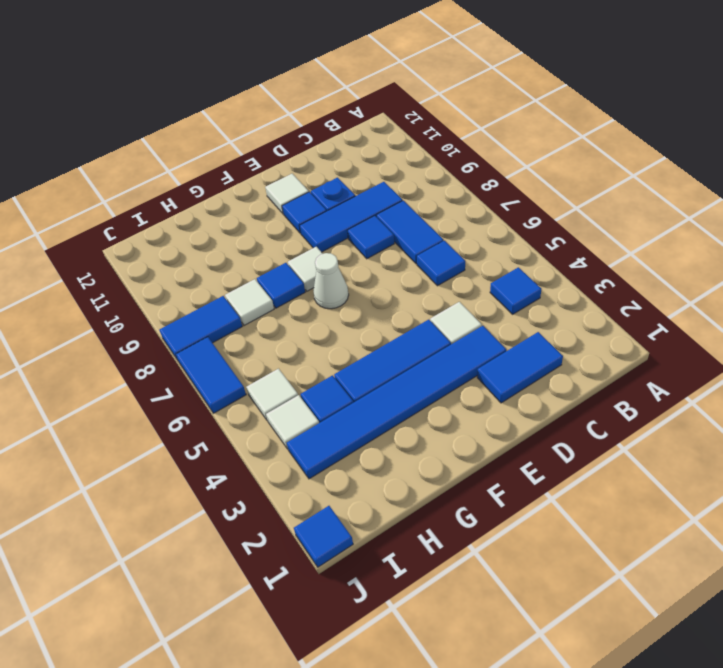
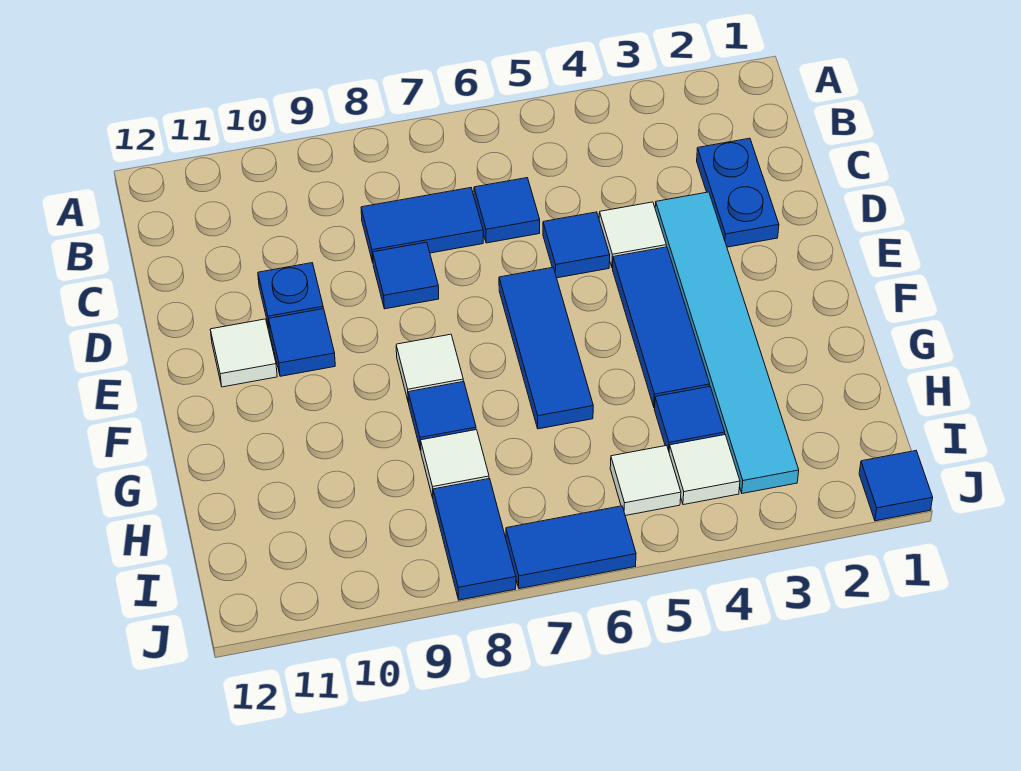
blue tile B4 level 1 -> blue tile D5 level 1
blue tile C2:D2 level 1 -> blue plate C2:D2 level 1
blue tile C9:E9 level 1 -> blue tile E6:G6 level 1
blue tile D3:I3 level 1 -> cyan tile D3:I3 level 1
white cone F7 level 1 -> none

